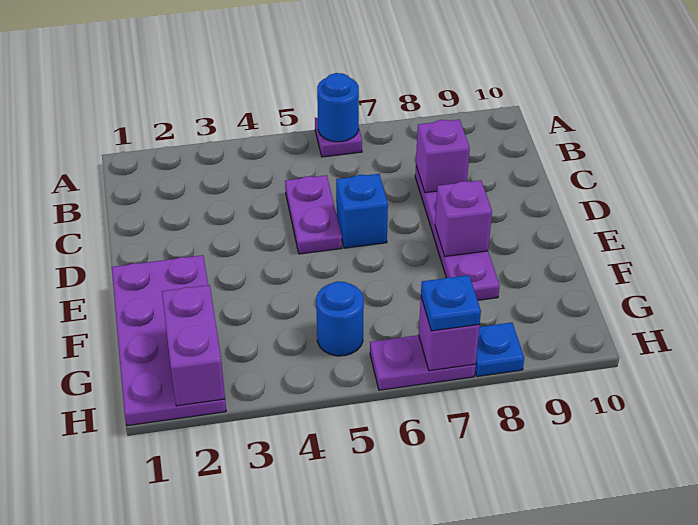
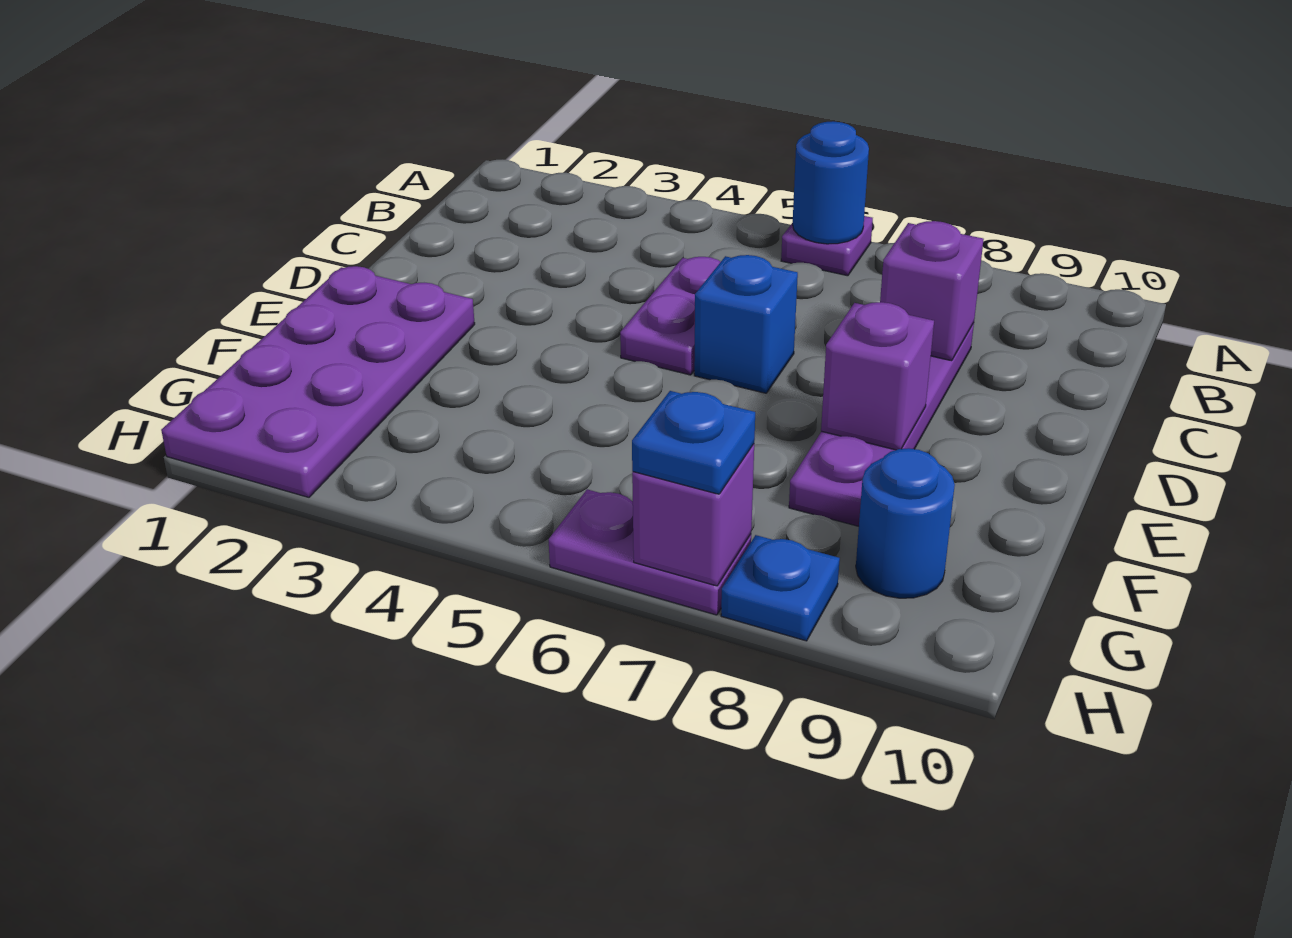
purple brick G2:H2 level 2 -> none
blue round brick G5 level 1 -> blue round brick G9 level 1

